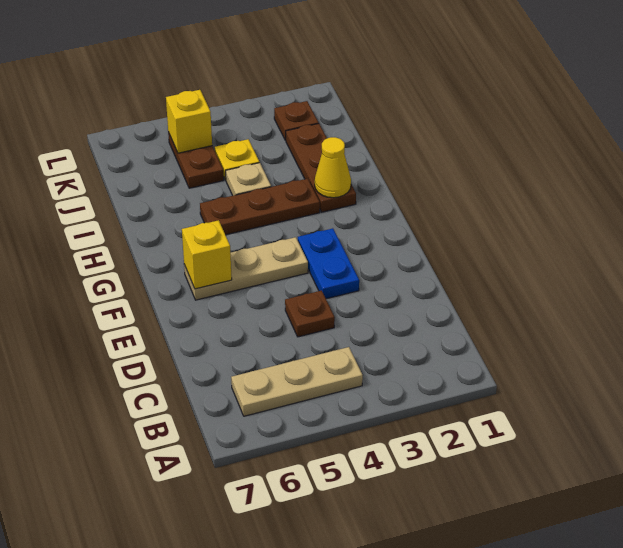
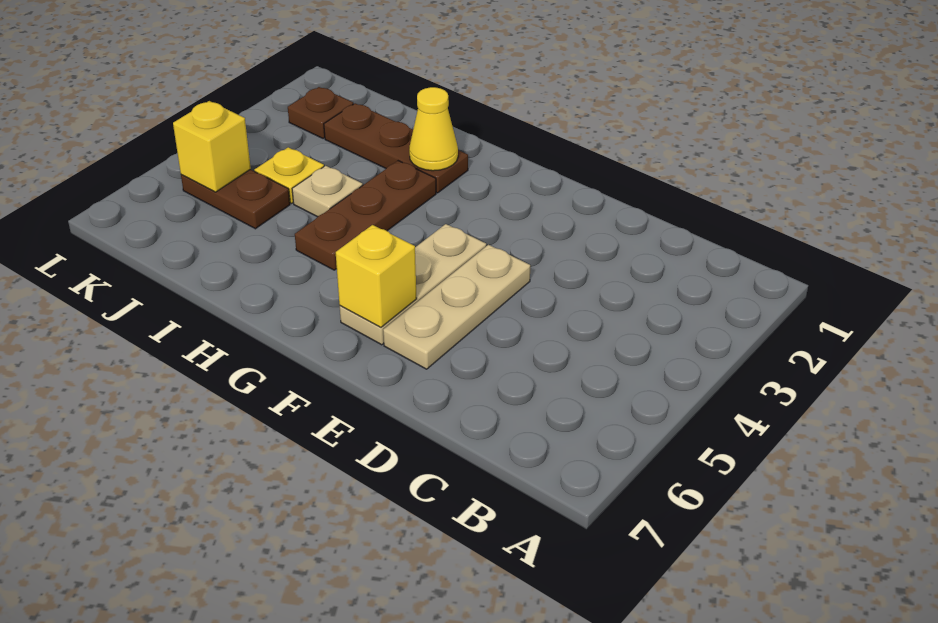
tan plate B4:B6 level 1 -> tan plate E4:E6 level 1
brown plate D4 level 1 -> none
blue plate E3:F3 level 1 -> none

